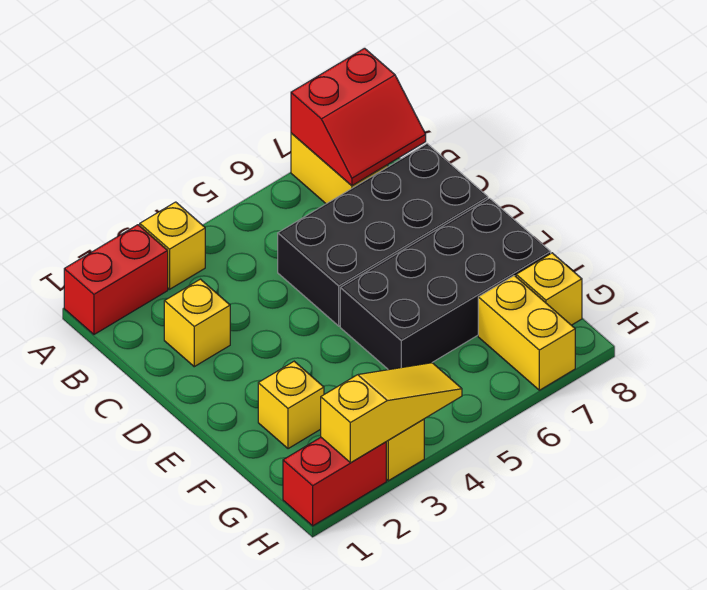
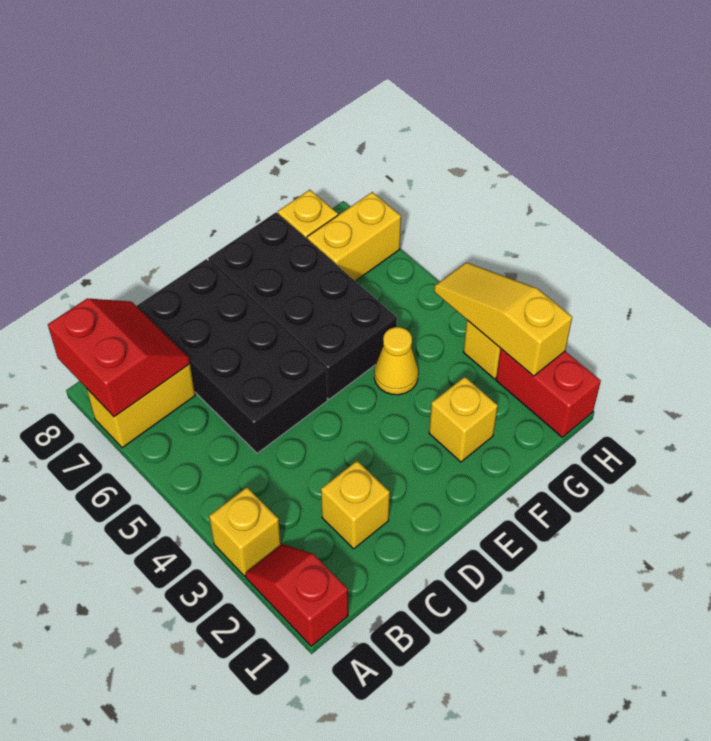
red brick A1:A2 level 1 -> red slope A1:A2 level 1 top 1
none -> yellow cone F4 level 1

